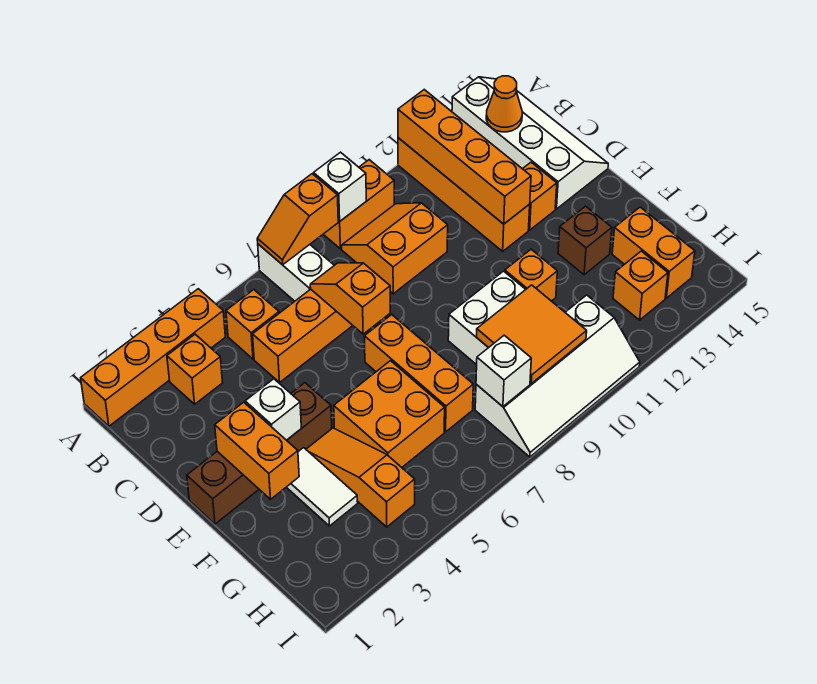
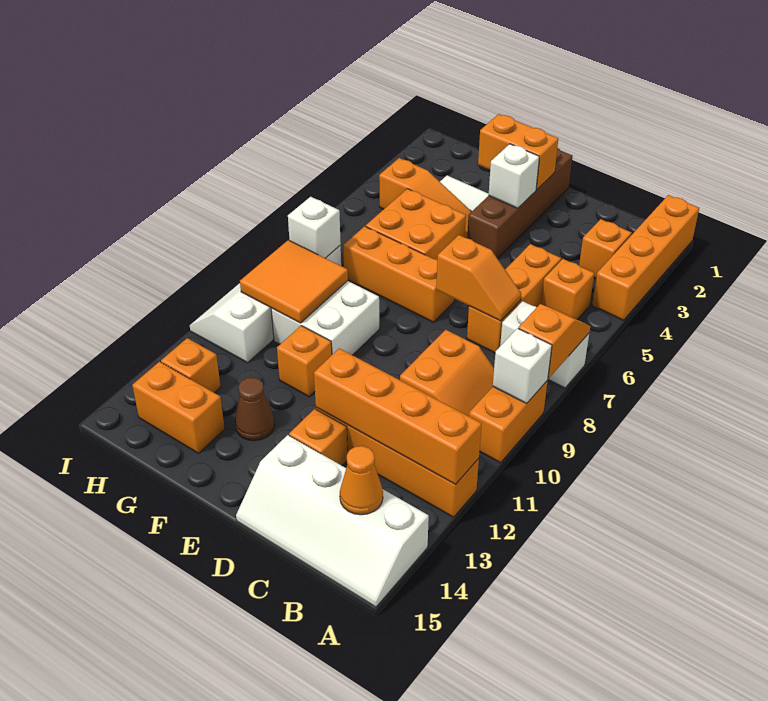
brown brick F13 level 1 -> brown cone F13 level 1

